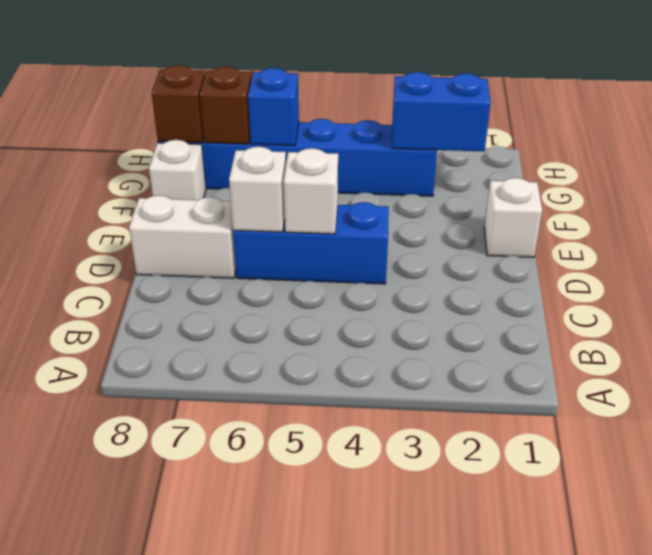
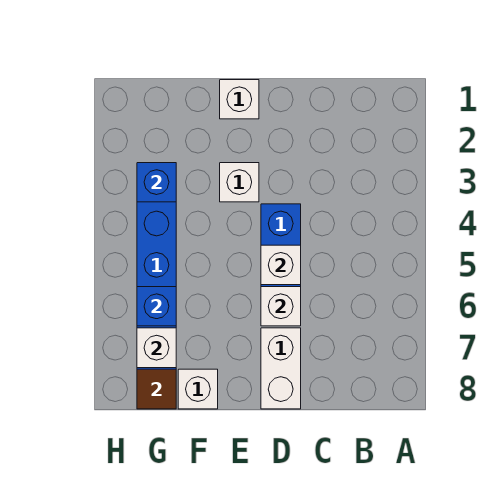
none -> white brick E3 level 1
blue brick G2:G3 level 2 -> blue brick G3 level 2
brown brick G7 level 2 -> white brick G7 level 2
brown brick G8 level 2 -> brown tile G8 level 2

